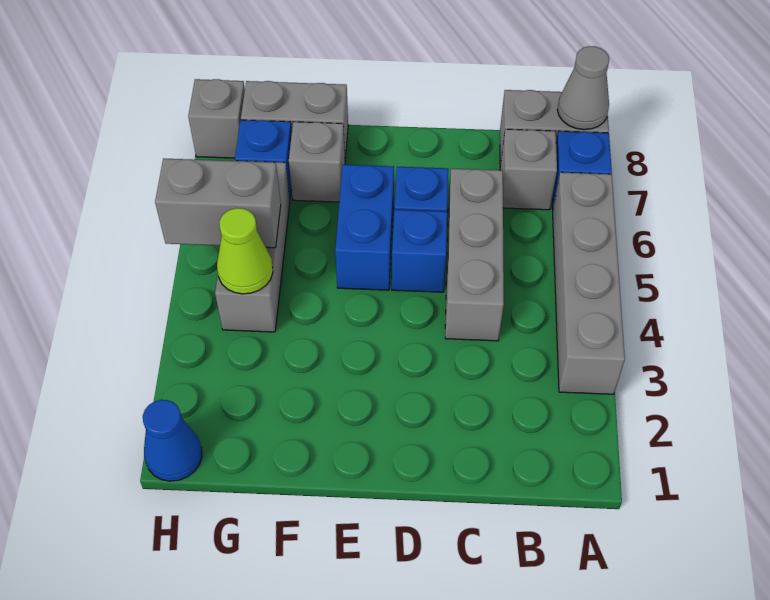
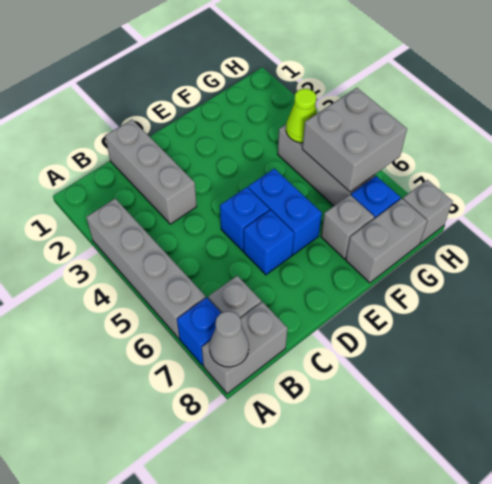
grey brick C4:C6 level 1 -> grey brick C1:C3 level 1
grey brick G5:H5 level 2 -> grey brick G5:H6 level 2
blue cone H1 level 1 -> none

